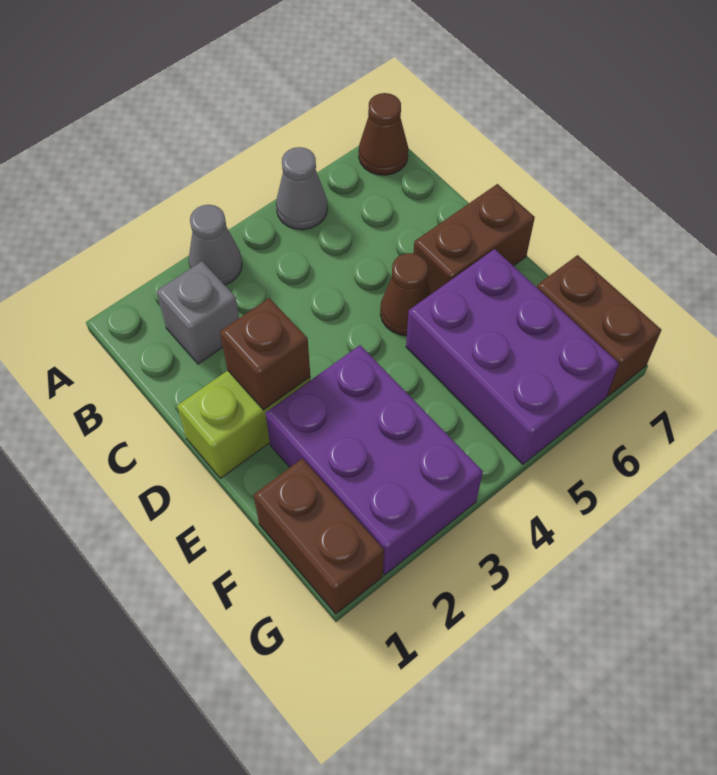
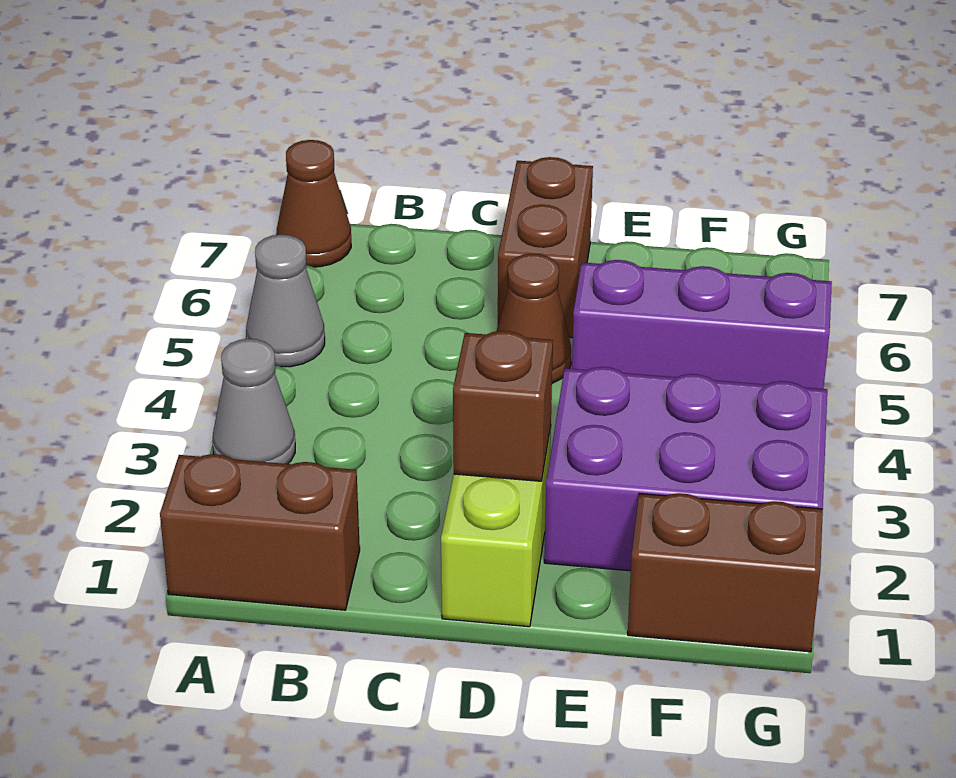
grey brick B2 level 1 -> none
purple brick E5:G6 level 1 -> purple brick E5:G5 level 1
brown brick F7:G7 level 1 -> brown brick A1:B1 level 1

